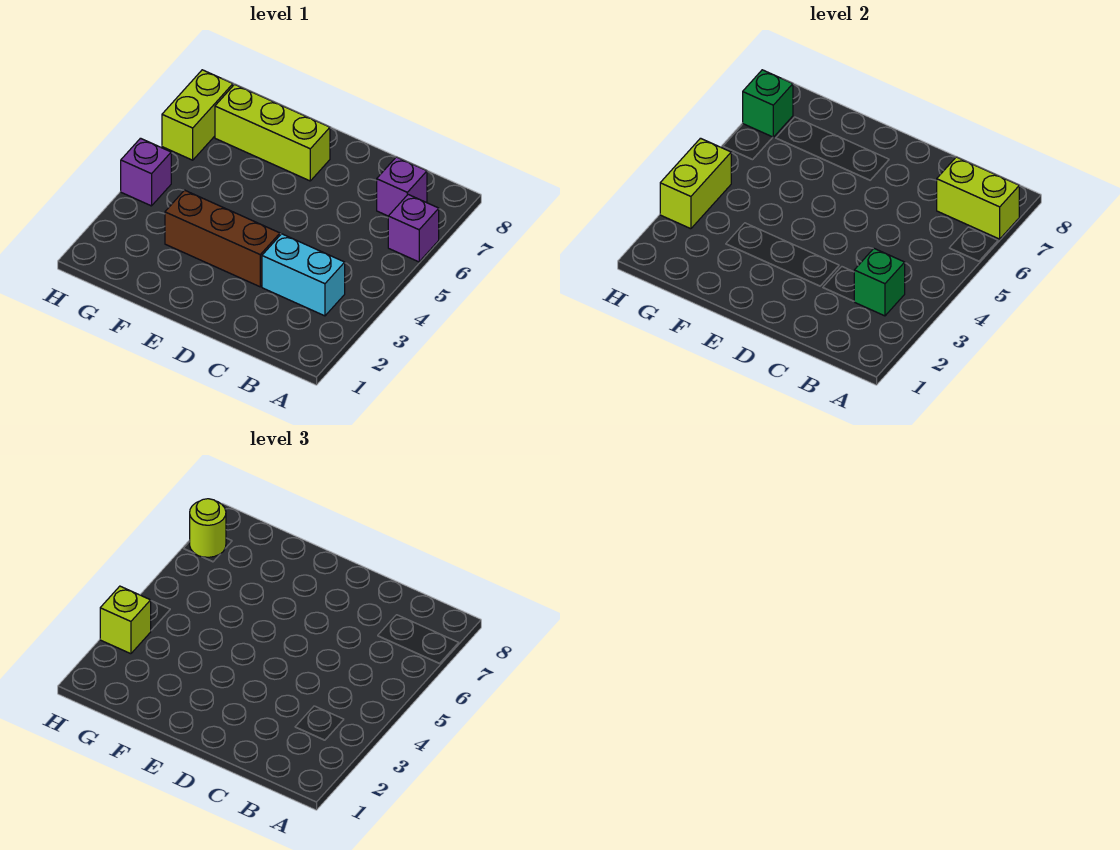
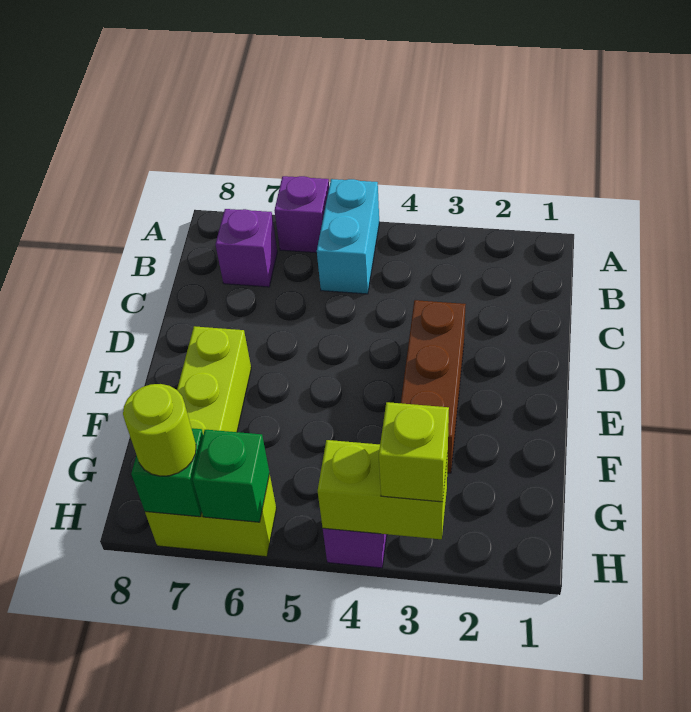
lime brick A7:B7 level 2 -> none
cyan brick B3:C3 level 1 -> cyan brick A5:B5 level 1
green brick B3 level 2 -> green brick H6 level 2

